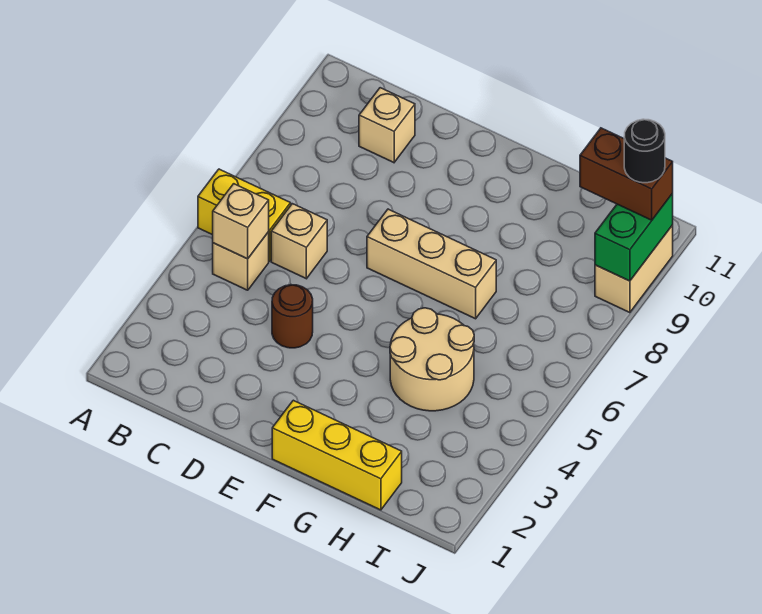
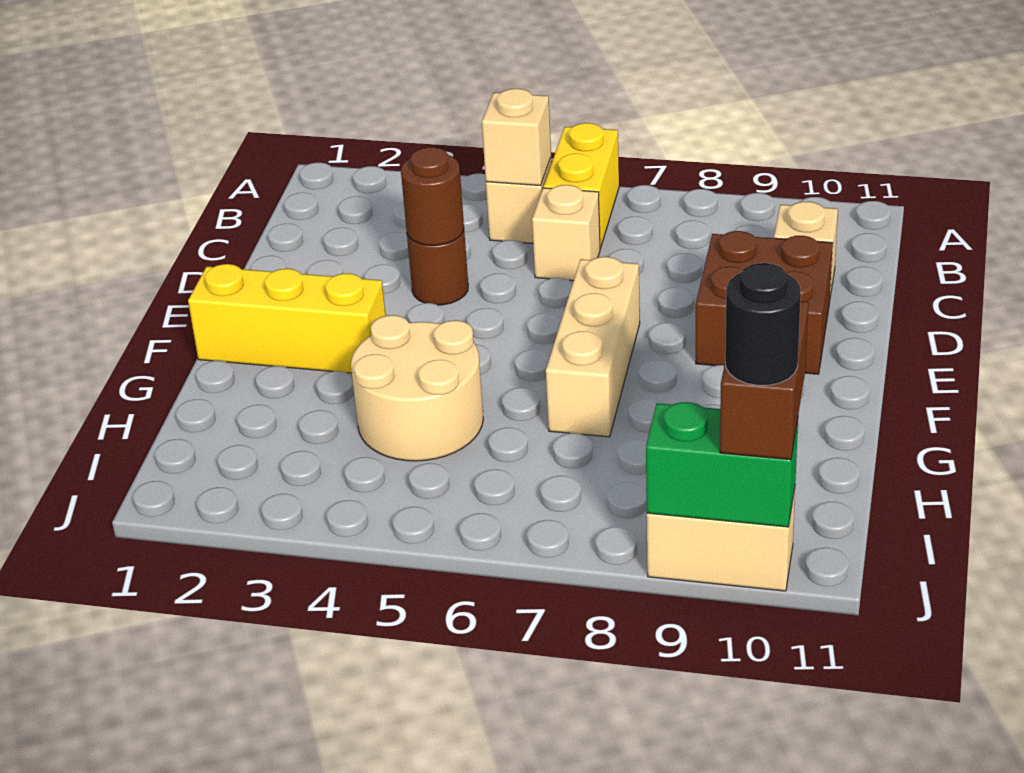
none -> brown round brick D4 level 2
none -> brown brick D9:E10 level 1
yellow brick F1:H1 level 1 -> yellow brick F1:F3 level 1

